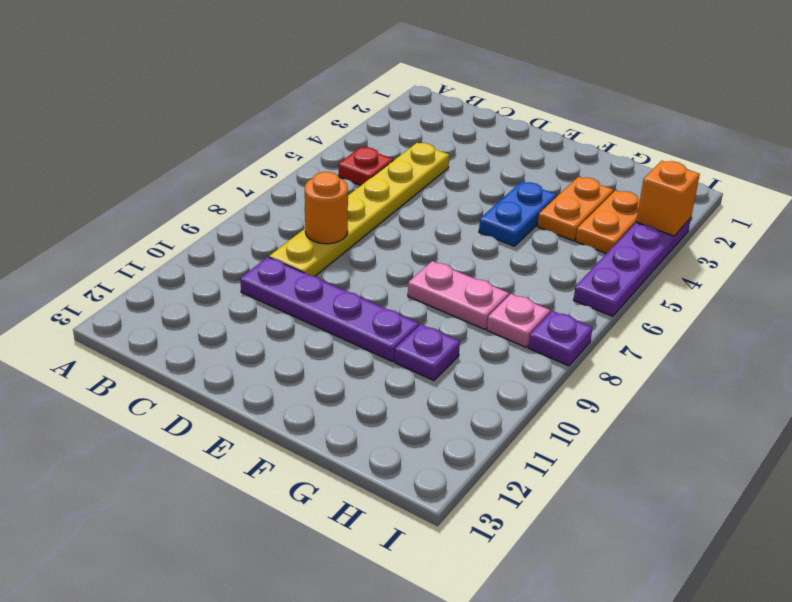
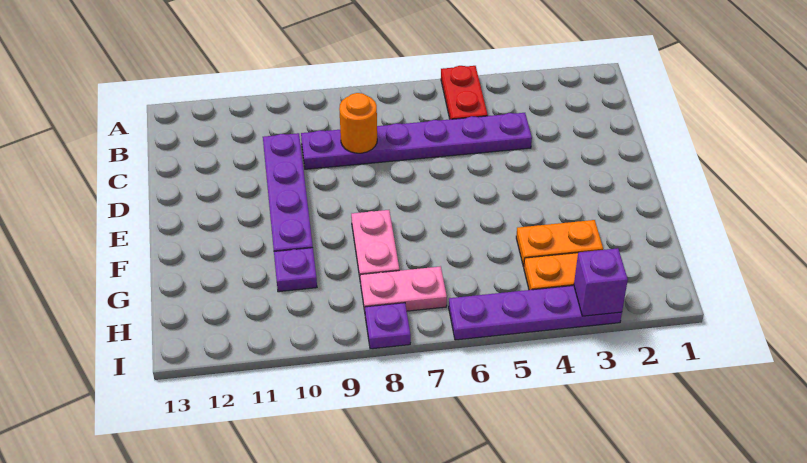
red plate B5 level 1 -> red plate A5:B5 level 1
yellow plate C4:C9 level 1 -> purple plate C4:C9 level 1
blue plate F4:F5 level 1 -> none
pink plate H8 level 1 -> pink plate H7:H8 level 1
orange brick I3 level 2 -> purple brick I3 level 2

